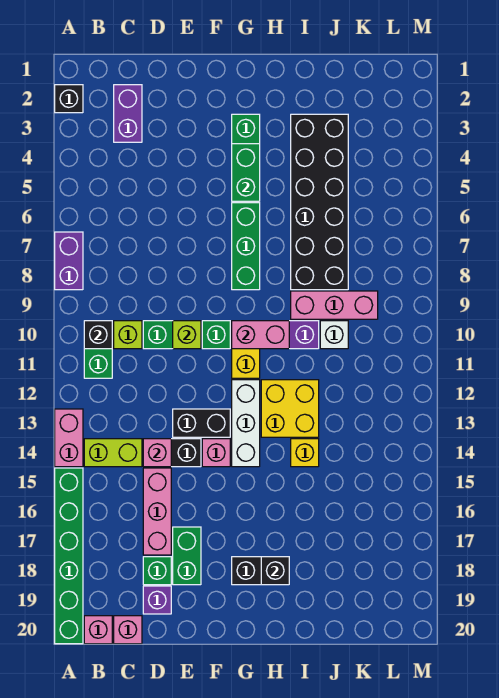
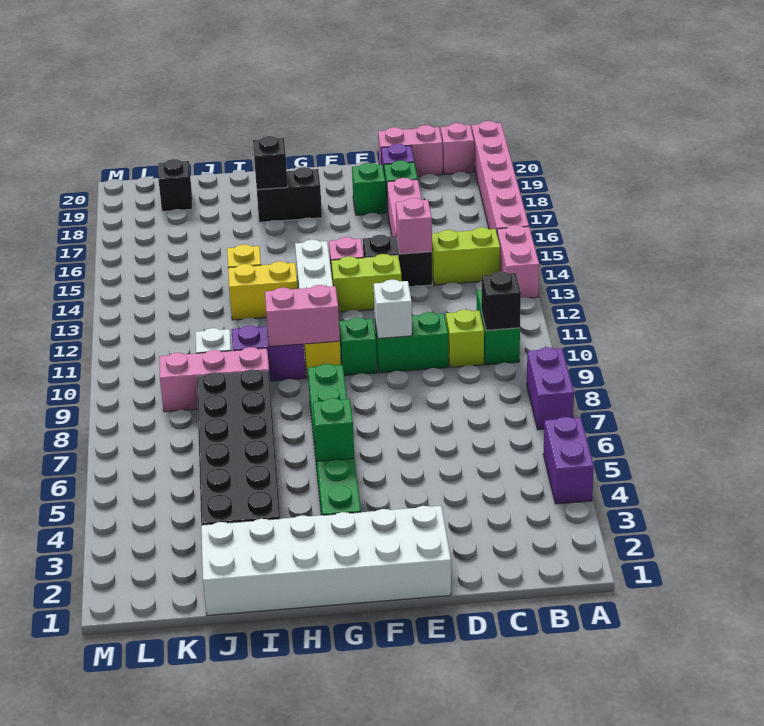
black brick A2 level 1 -> black brick K19 level 1
green brick A15:A20 level 1 -> pink brick A15:A20 level 1
purple brick C2:C3 level 1 -> purple brick A4:A5 level 1
pink brick C20 level 1 -> pink brick C20:D20 level 1
none -> white brick E1:J2 level 1
lime brick E10 level 2 -> white brick E10 level 2
black brick E13:F13 level 1 -> lime brick E13:F13 level 1
green brick E17:E18 level 1 -> green brick E18 level 1
green brick G4:G5 level 2 -> green brick G5 level 2
yellow brick H12:I13 level 1 -> yellow brick H13:I13 level 1

